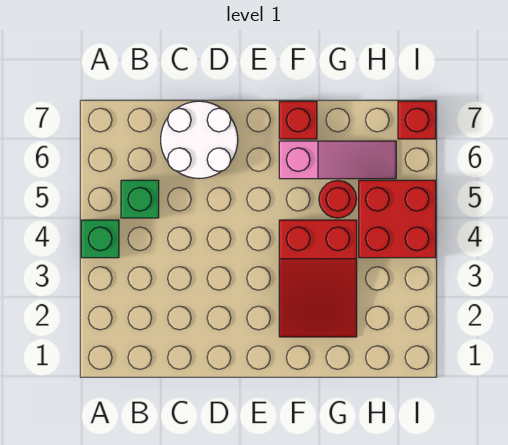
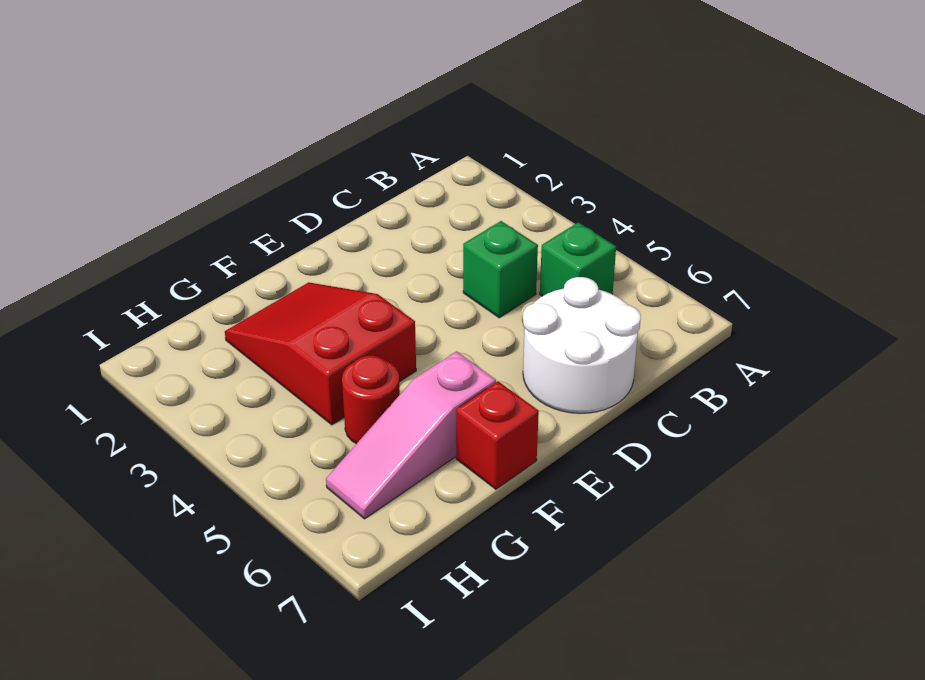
green brick A4 level 1 -> green brick C4 level 1
red brick H4:I5 level 1 -> none
red brick I7 level 1 -> none

